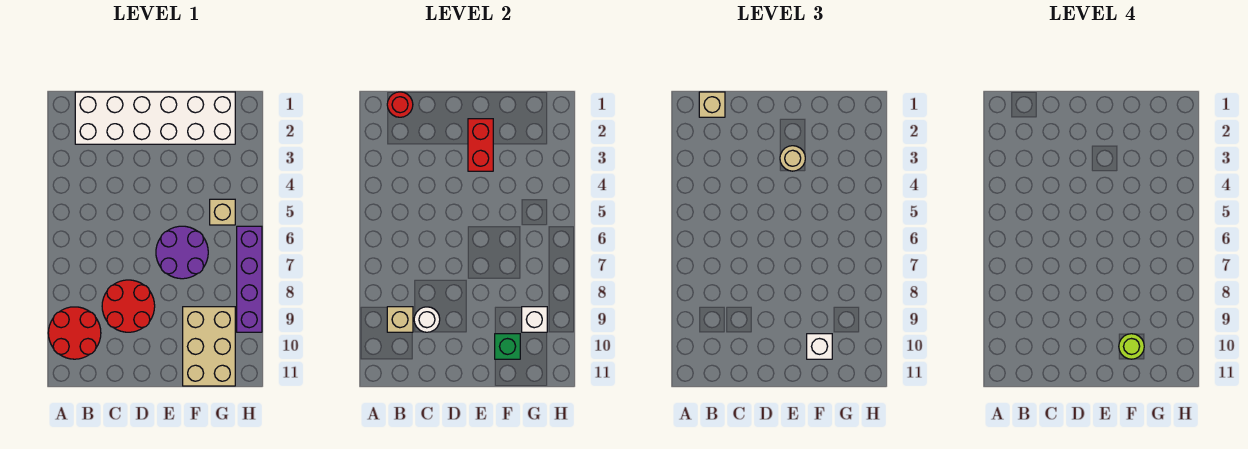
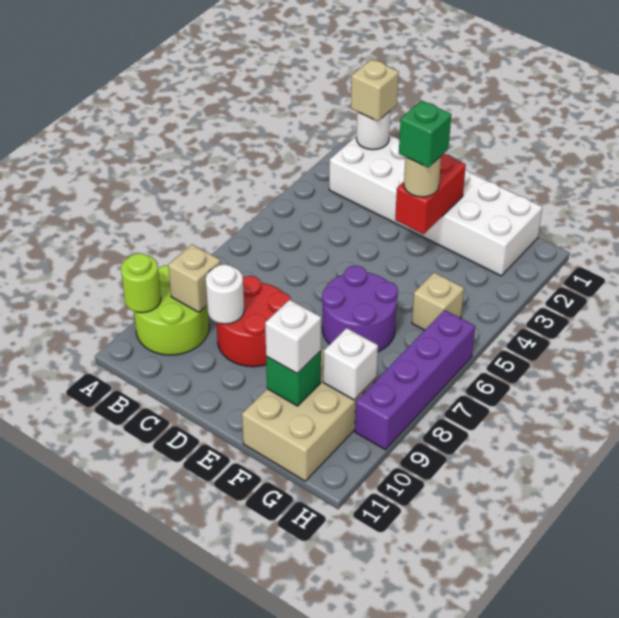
red round brick A9:B10 level 1 -> lime round brick A9:B10 level 1
red round brick B1 level 2 -> white round brick B1 level 2
none -> green brick E3 level 4
lime round brick F10 level 4 -> lime round brick A10 level 2

